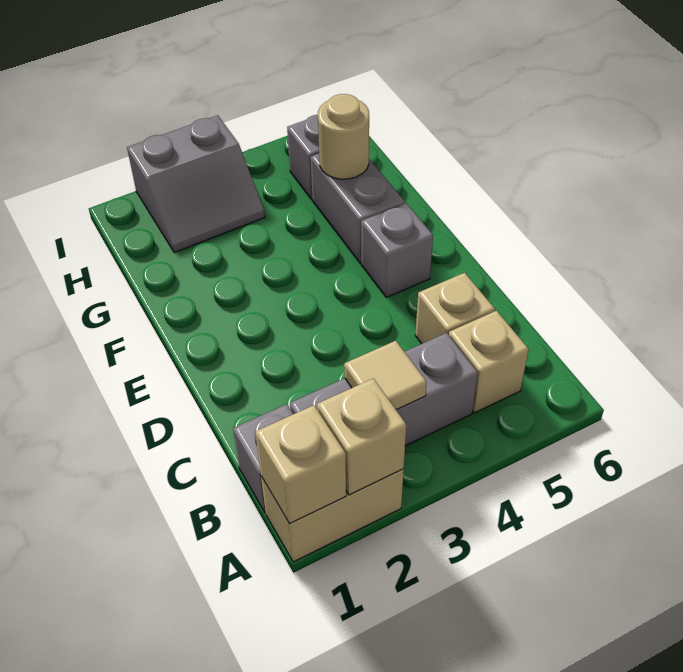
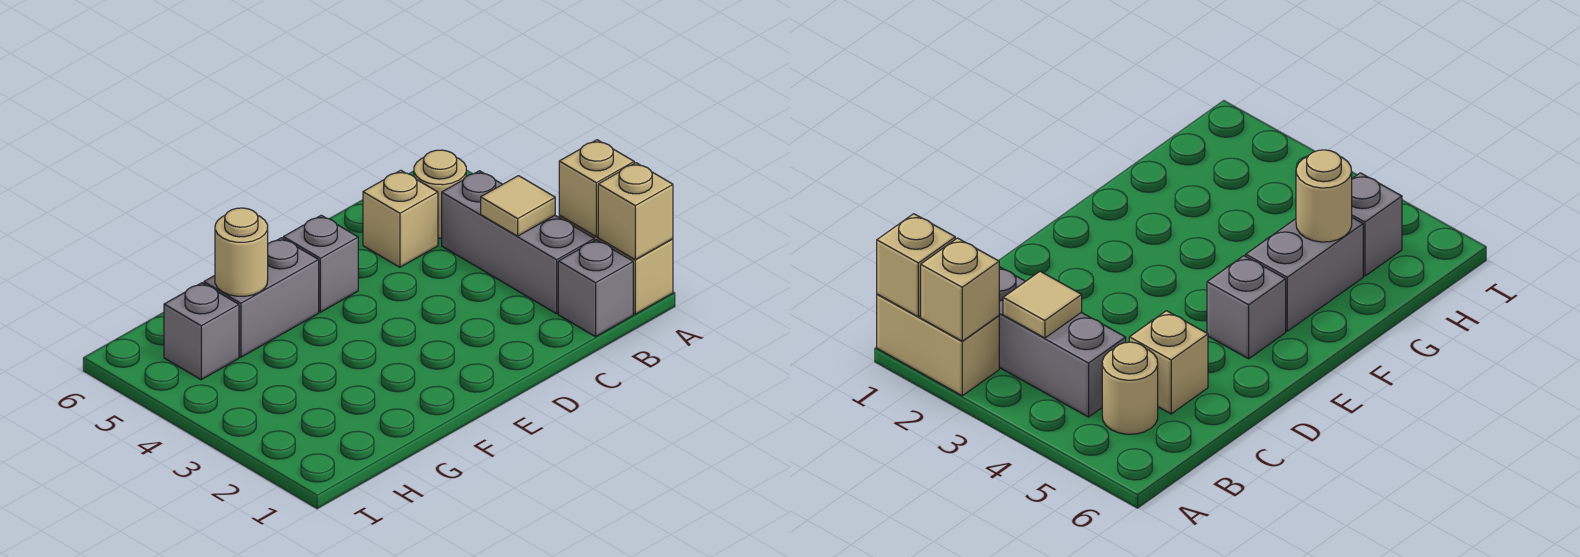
tan brick B5 level 1 -> tan round brick B5 level 1
grey slope H2:I3 level 1 top I -> none

